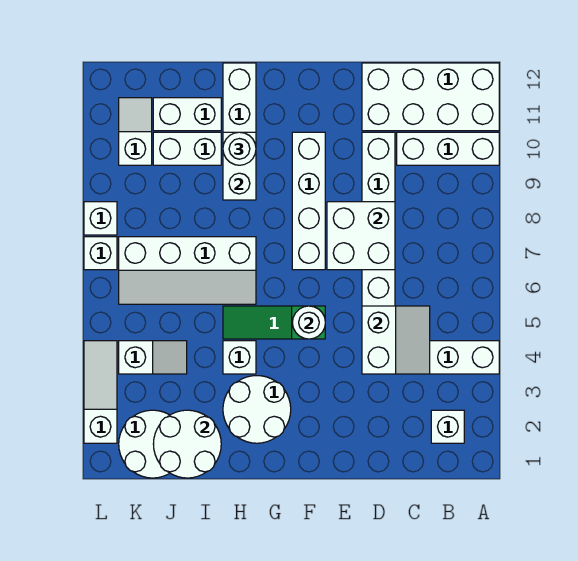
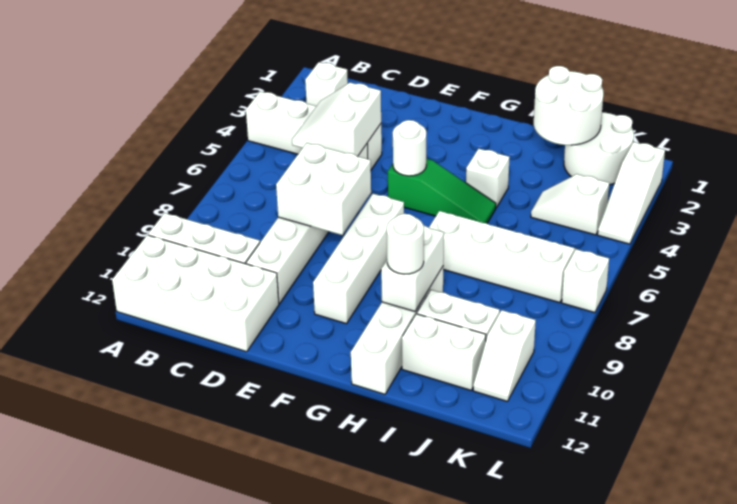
white round brick G2:H3 level 1 -> none
white brick L8 level 1 -> none

